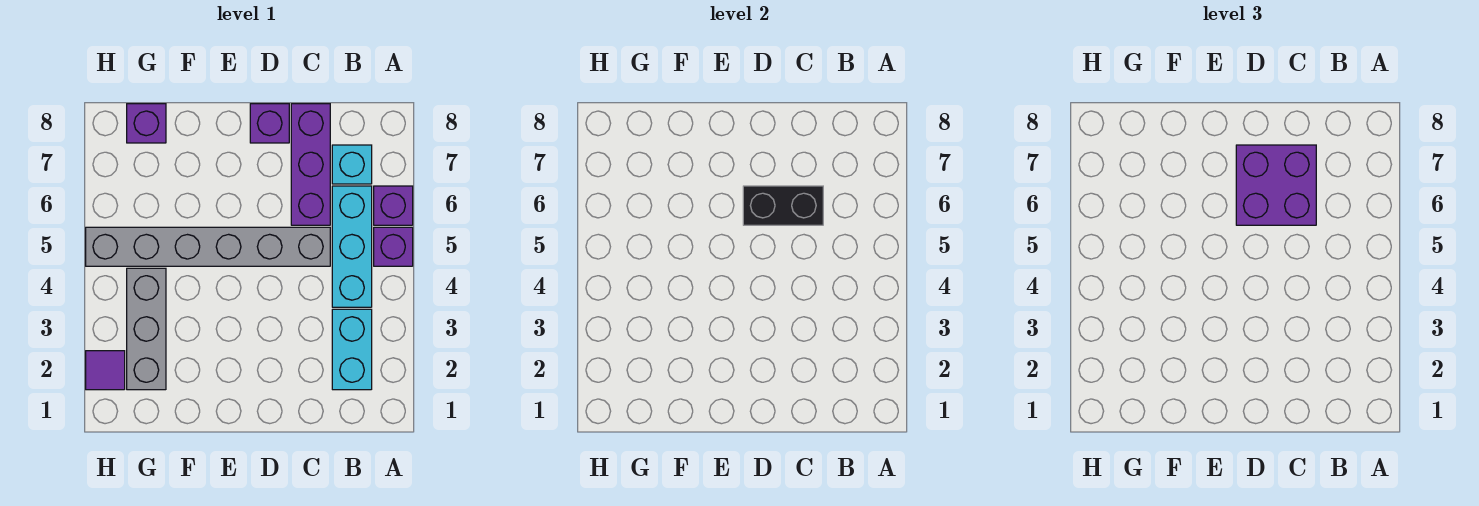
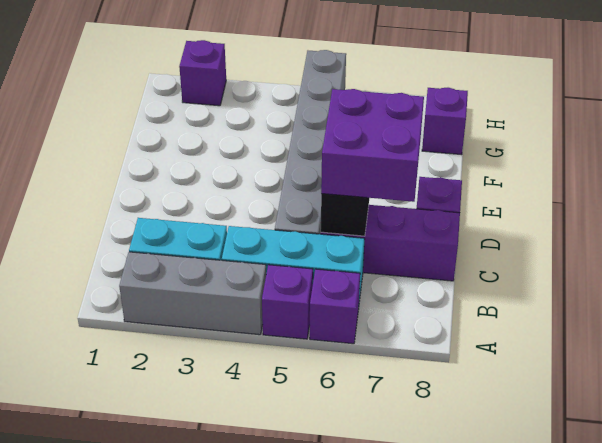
cyan brick B7 level 1 -> none
grey brick G2:G4 level 1 -> grey brick A2:A4 level 1
purple tile H2 level 1 -> purple brick H2 level 1

